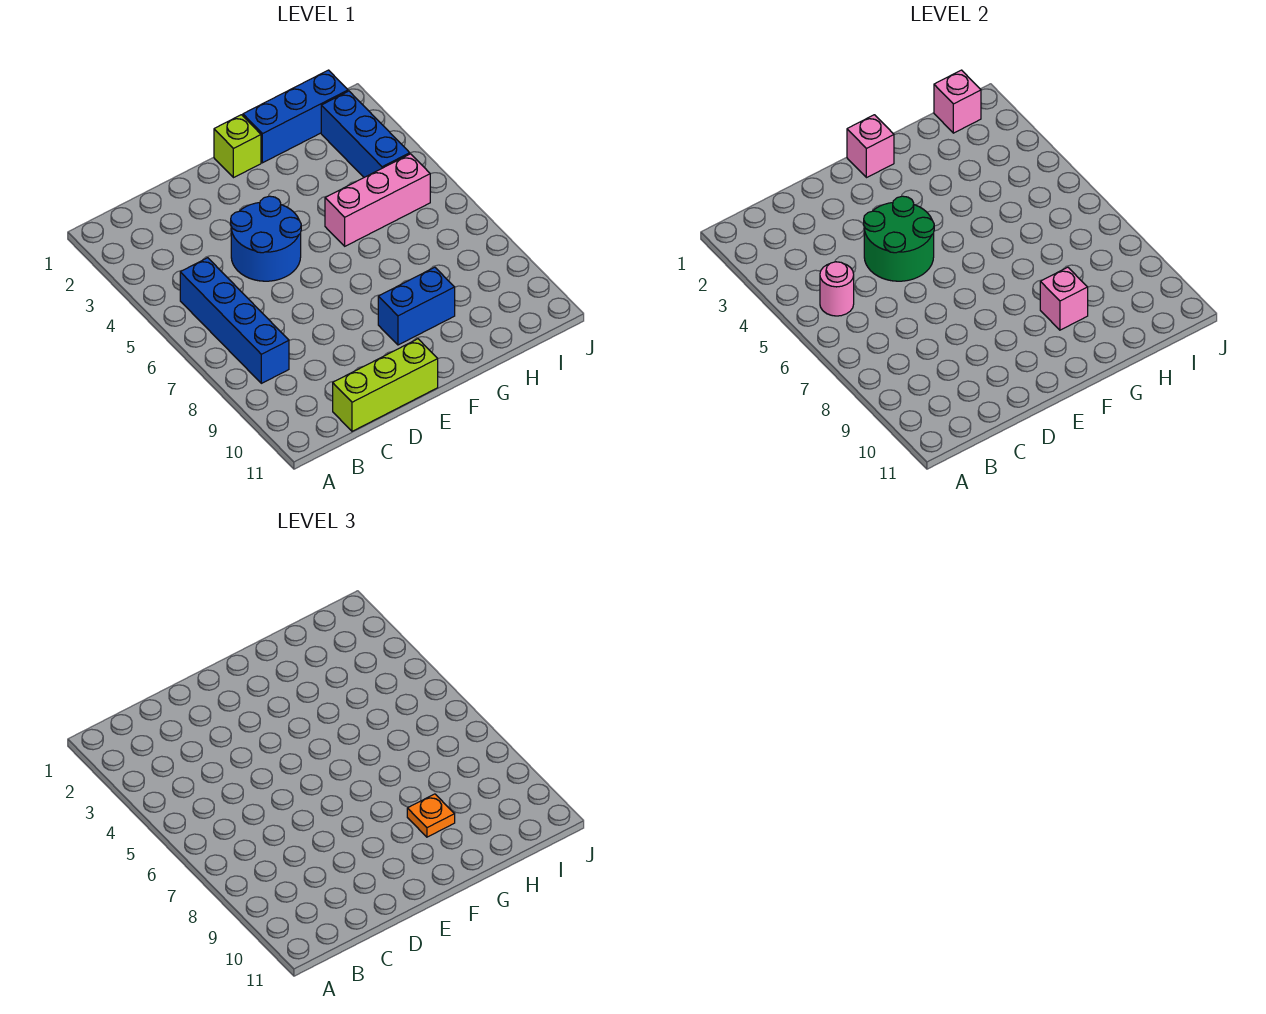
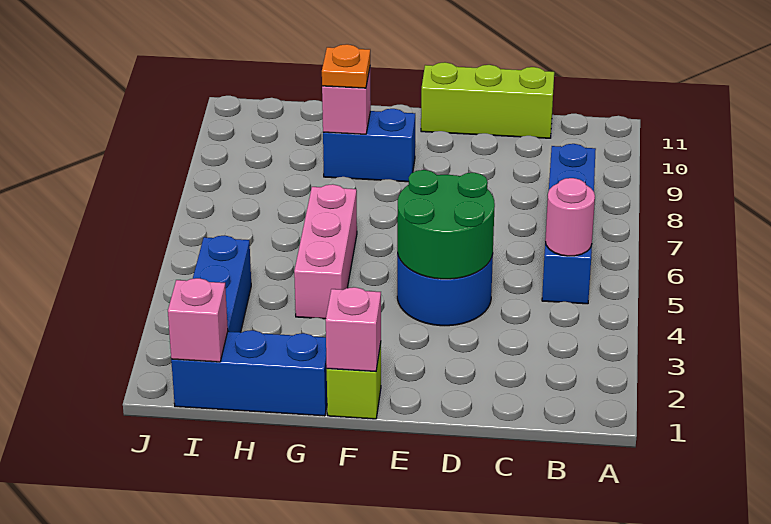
pink brick G5:I5 level 1 -> pink brick G4:G6 level 1

